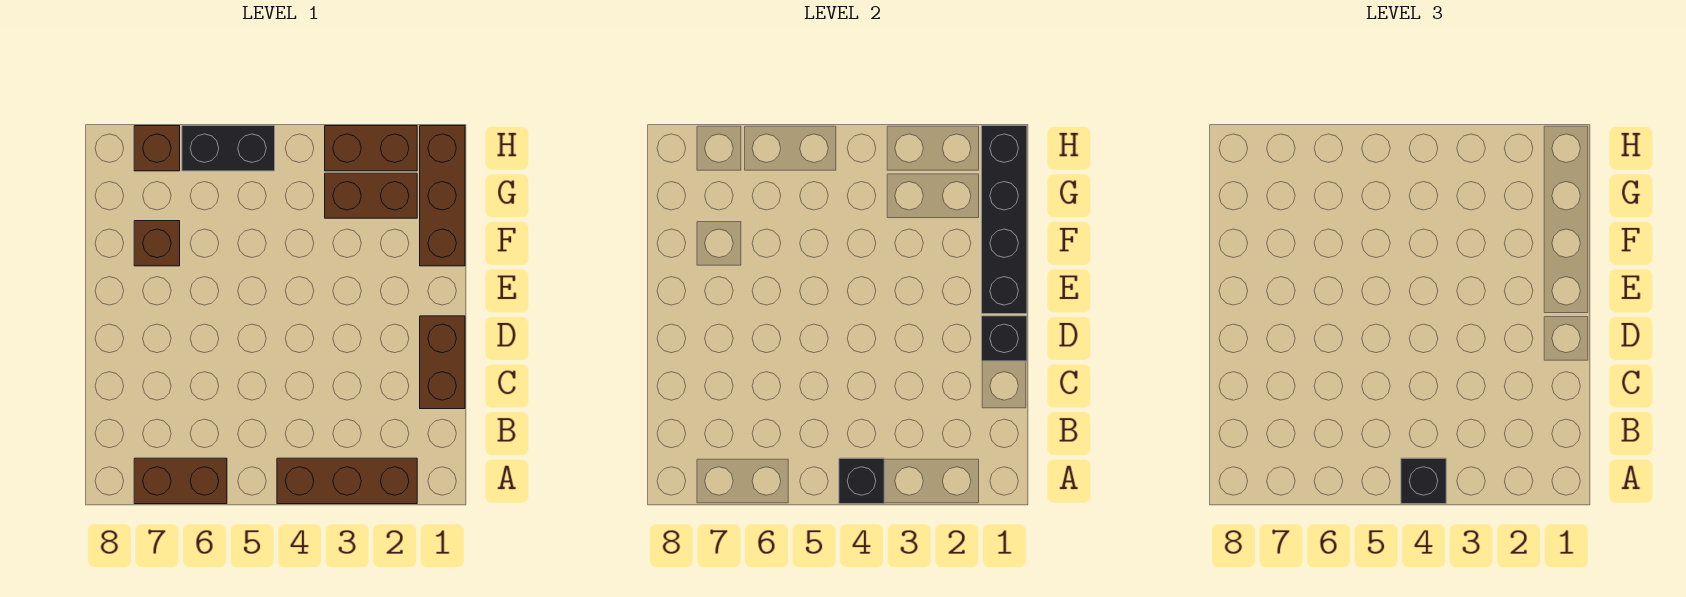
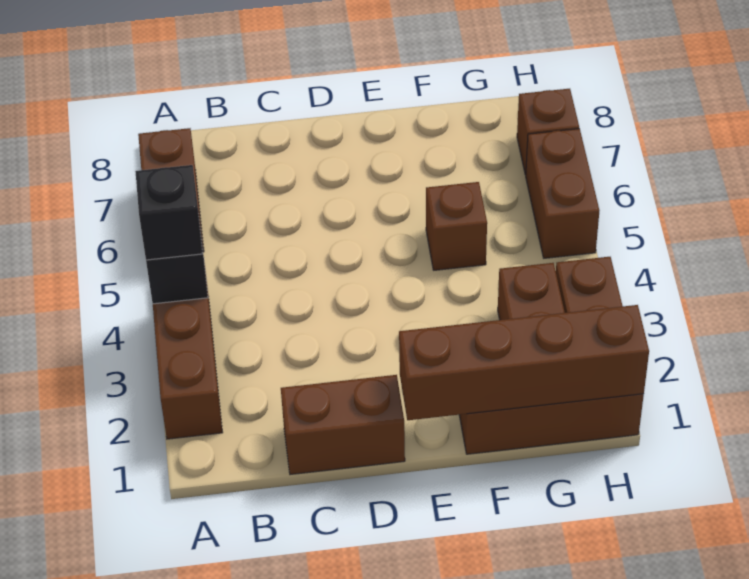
black brick D1 level 2 -> none
black brick E1:H1 level 2 -> brown brick E1:H1 level 2
brown brick F7 level 1 -> brown brick F5 level 1
black brick H5:H6 level 1 -> brown brick H5:H6 level 1

